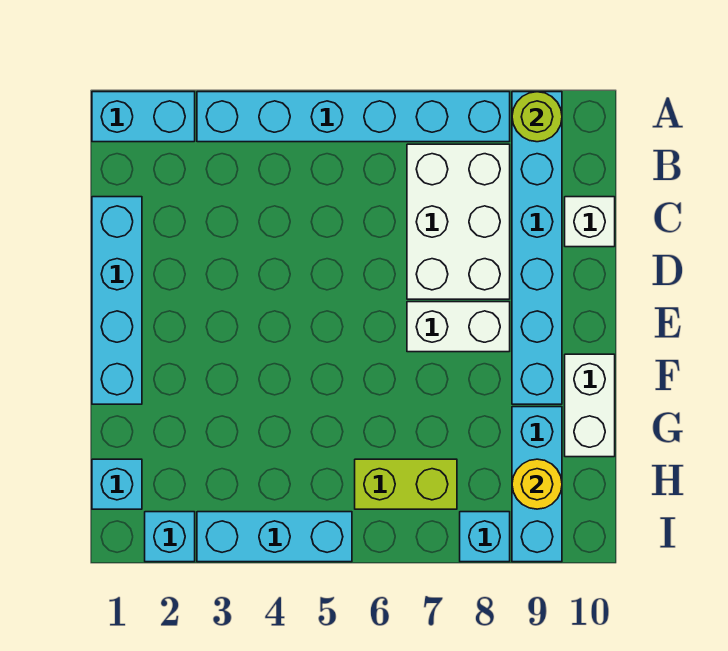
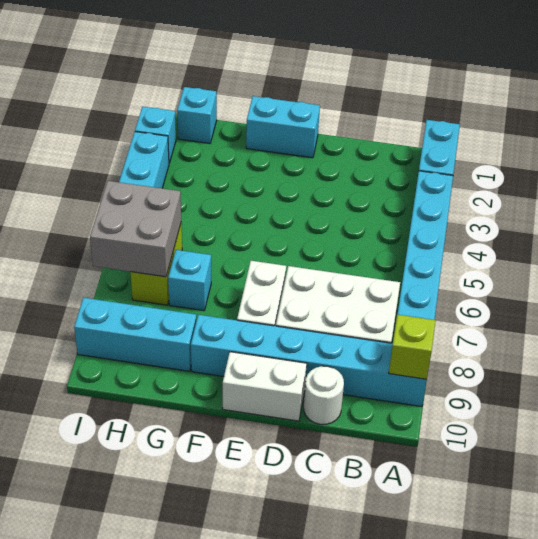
lime round brick A9 level 2 -> lime brick A9 level 2
cyan brick C1:F1 level 1 -> cyan brick E1:F1 level 1
white brick C10 level 1 -> white round brick C10 level 1
white brick F10:G10 level 1 -> white brick D10:E10 level 1
none -> grey brick H6:I7 level 2
yellow round brick H9 level 2 -> none
cyan brick I8 level 1 -> cyan brick G7 level 1

